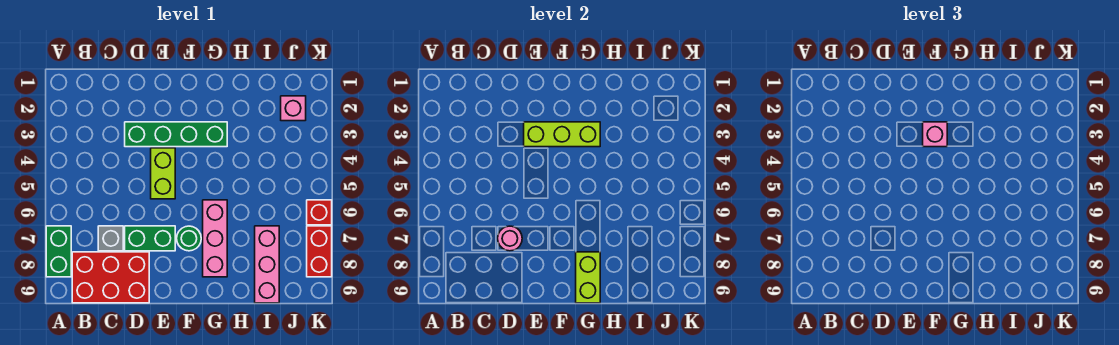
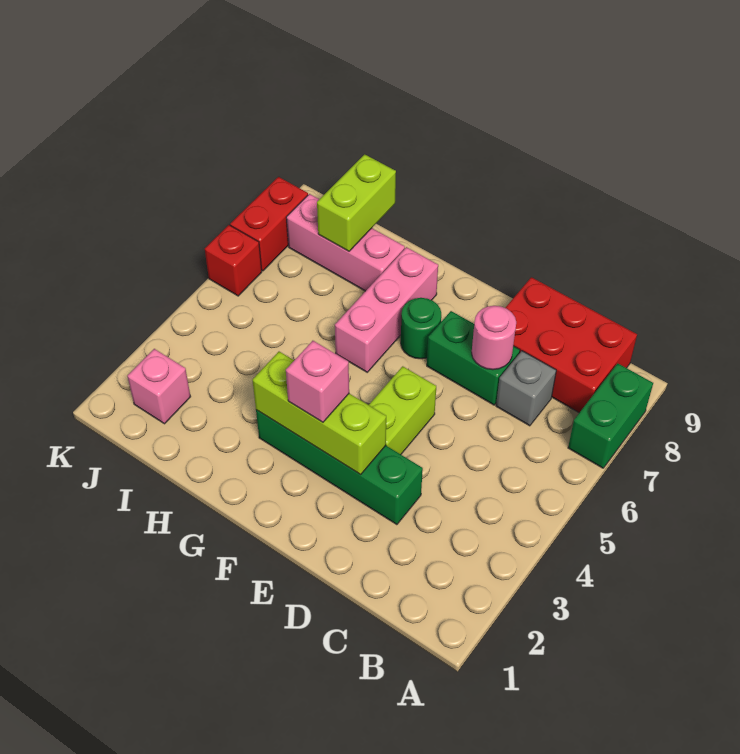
lime brick G8:G9 level 2 -> lime brick I8:I9 level 2
pink brick I7:I9 level 1 -> pink brick H8:J8 level 1

